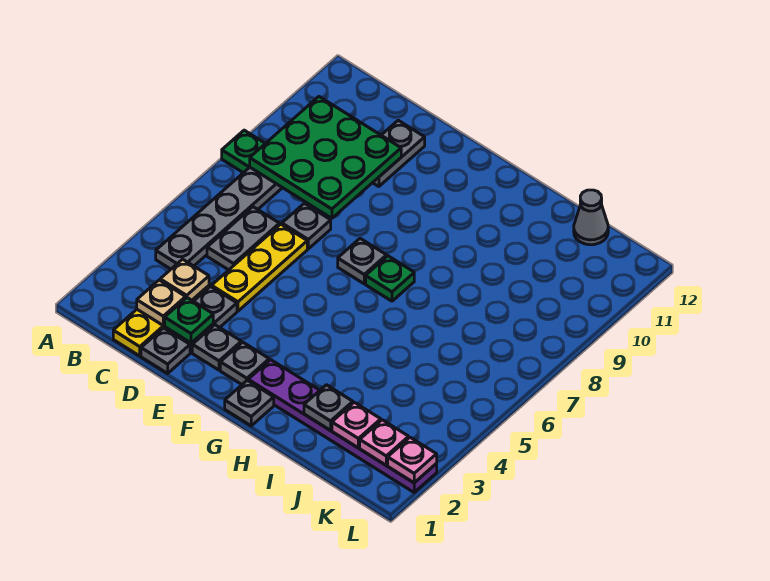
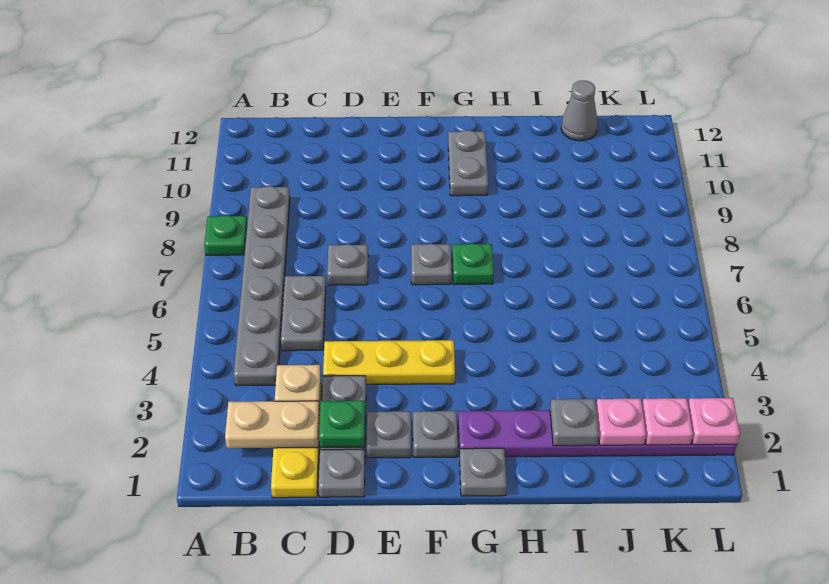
green plate B8:D10 level 2 -> none
tan plate C2 level 2 -> tan plate B2:C2 level 2
yellow plate D4:D6 level 1 -> yellow plate D4:F4 level 1
grey plate D10:D11 level 1 -> grey plate G10:G11 level 1

